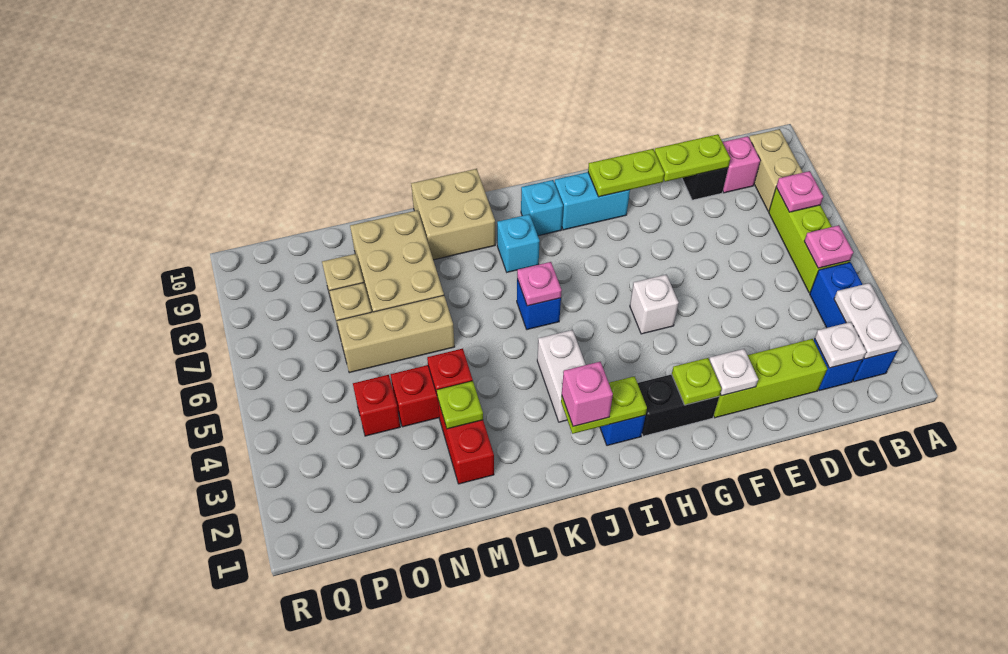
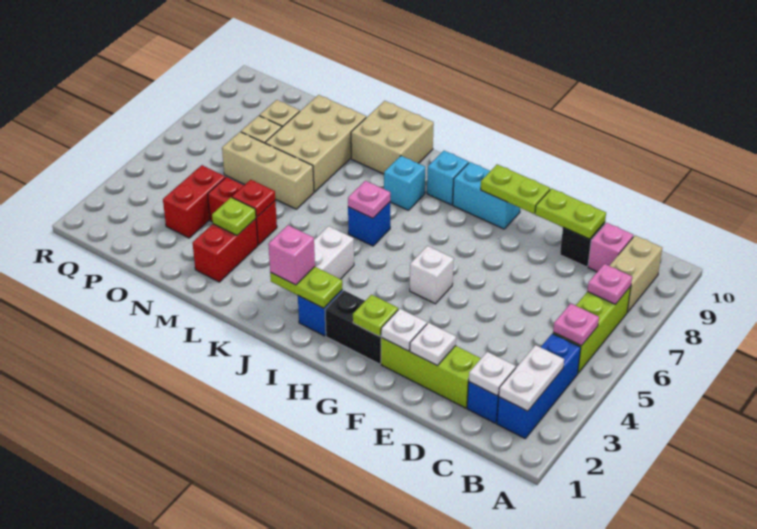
none -> white plate E2 level 2
red brick O4 level 1 -> red brick O3:O4 level 1

